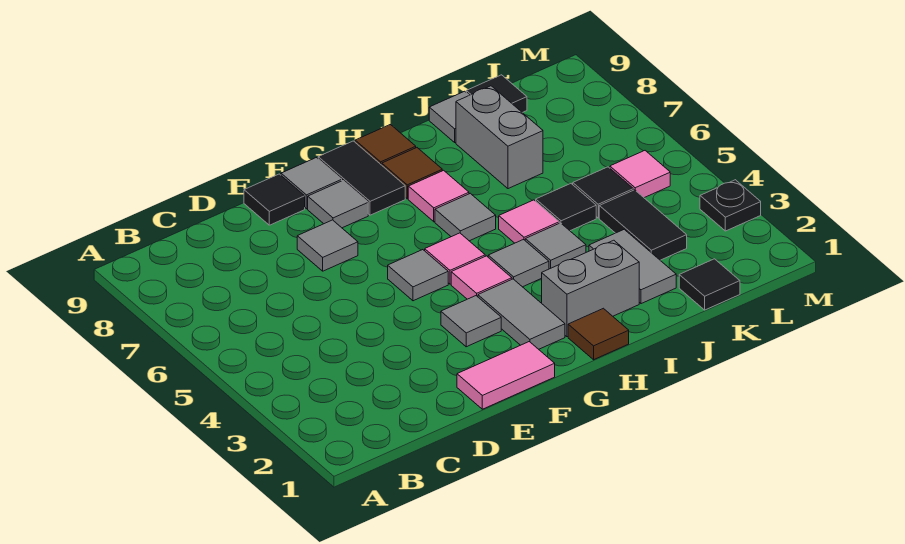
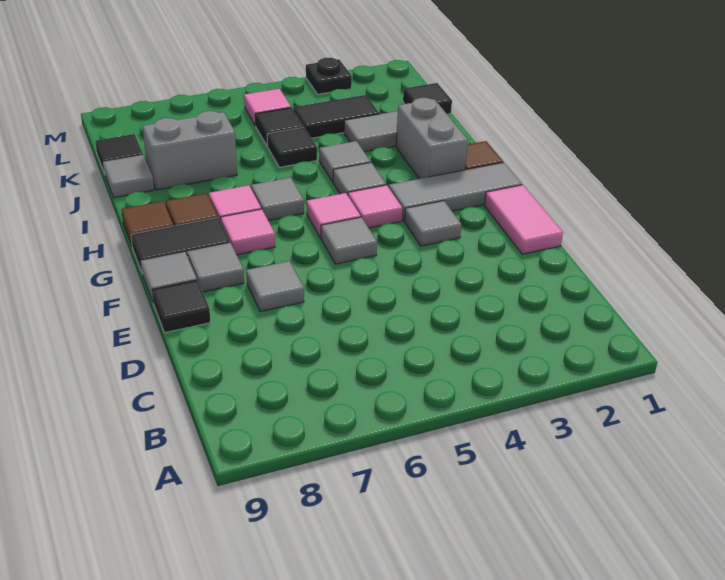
grey tile G2:G3 level 1 -> grey tile G1:G3 level 1
pink tile I5 level 1 -> pink tile G7 level 1

